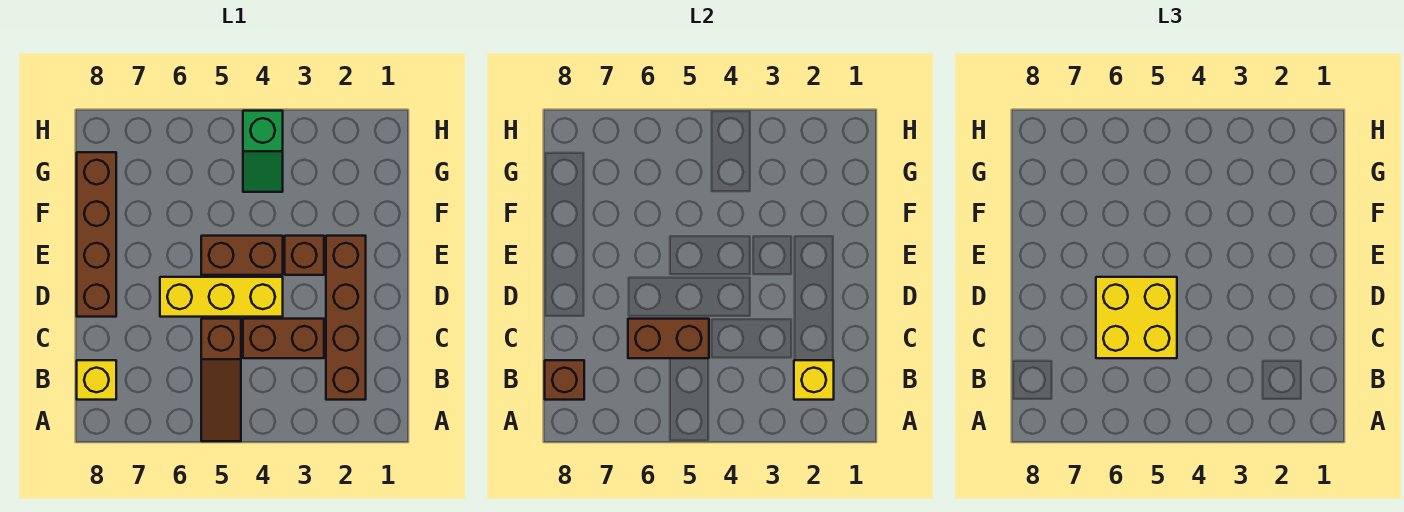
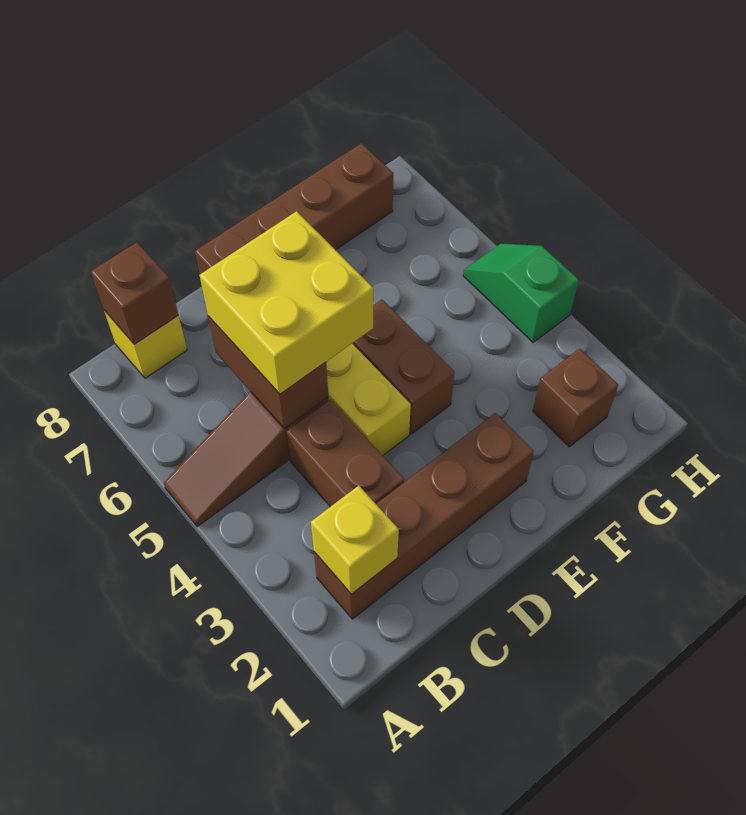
brown brick E3 level 1 -> brown brick G2 level 1
green slope G4:H4 level 1 top H -> green slope H4:H5 level 1 top 4

